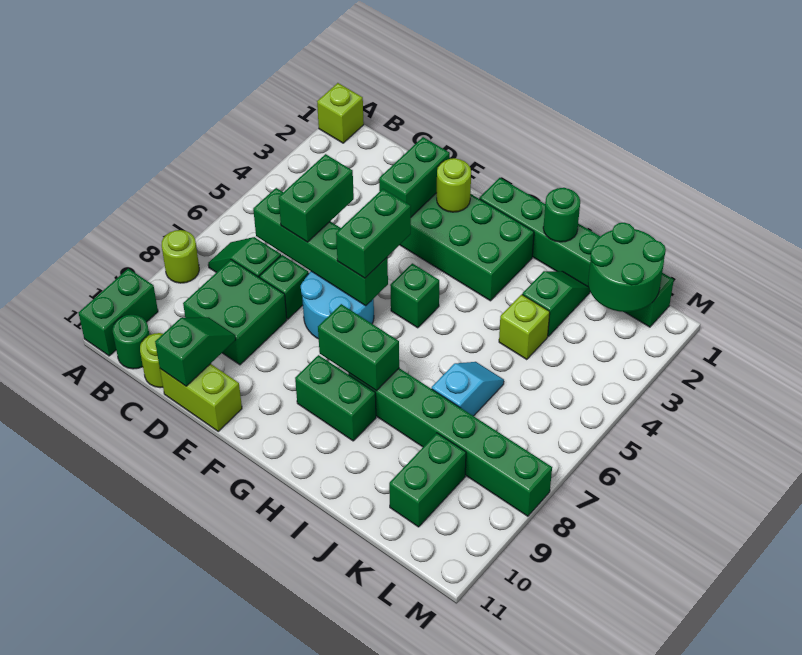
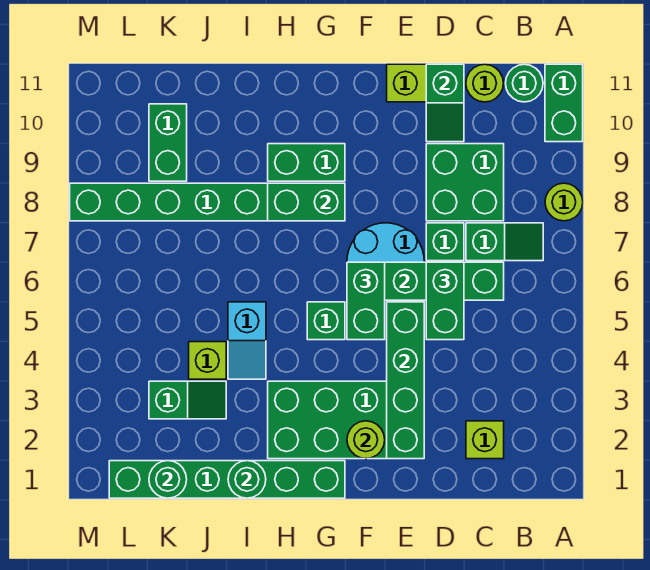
lime brick A1 level 1 -> lime brick C2 level 1
green brick E2:E3 level 2 -> green brick E2:E5 level 2
green slope J2:J3 level 1 top 3 -> green slope J3:K3 level 1 top K
cyan slope J6:J7 level 1 top 7 -> cyan slope I4:I5 level 1 top 5
green round brick K1:L2 level 2 -> green round brick K1 level 2

